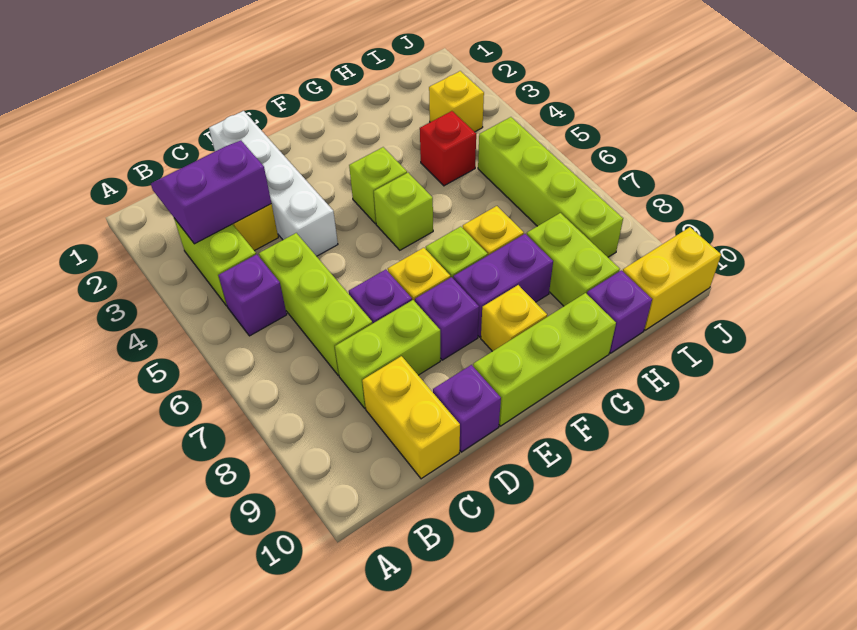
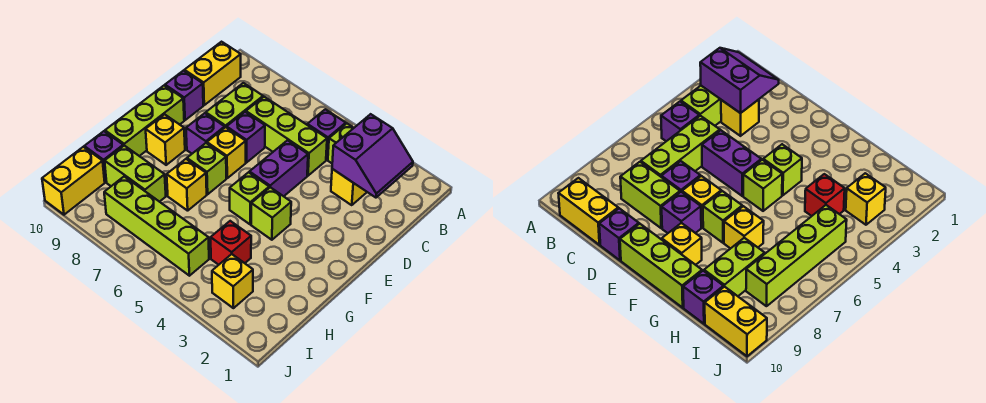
yellow brick C9:C10 level 1 -> yellow brick B10:C10 level 1
white brick D1:D4 level 1 -> none
purple brick F8:G8 level 1 -> purple brick D5:E5 level 1

